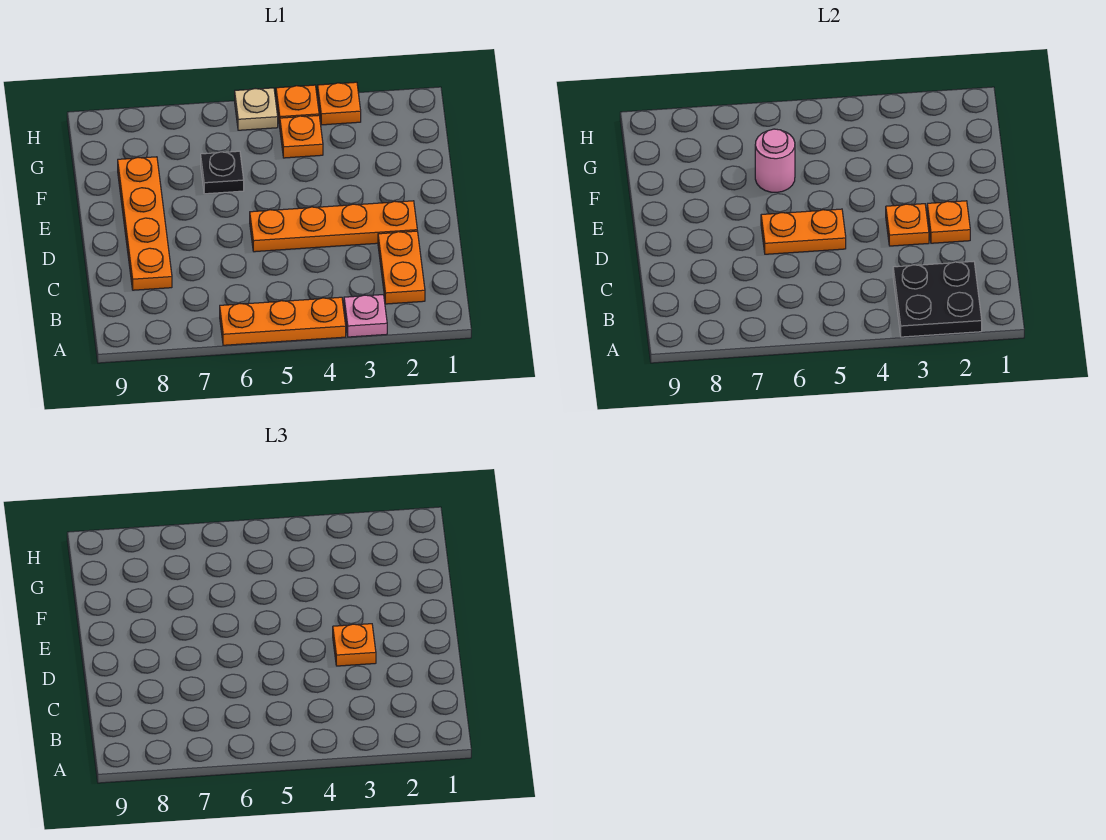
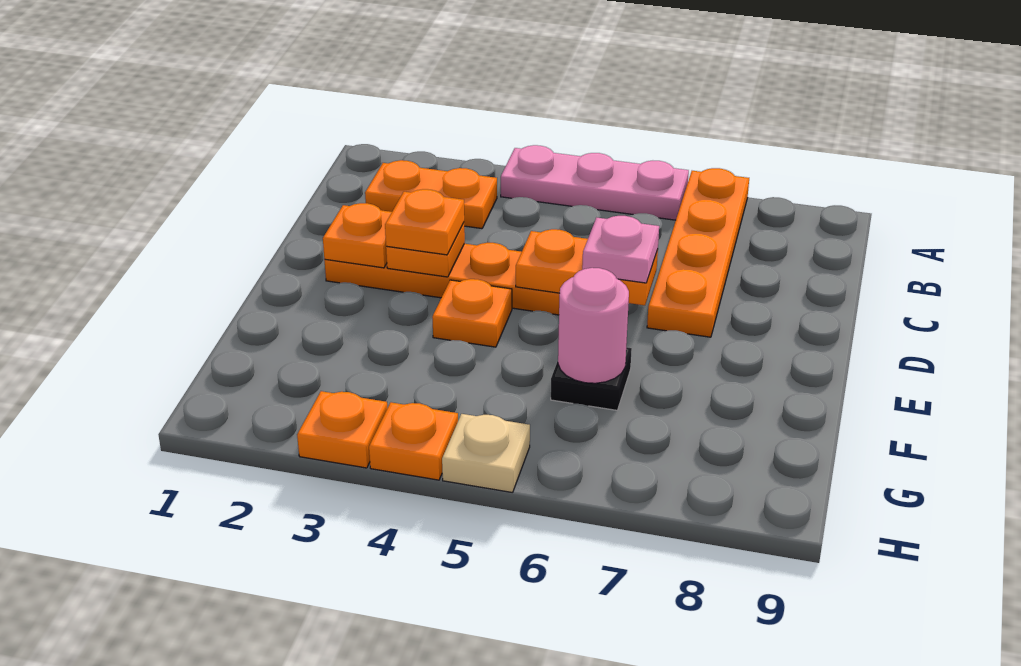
black plate A2:B3 level 2 -> none
pink plate A3 level 1 -> pink plate D6 level 3
orange plate A4:A6 level 1 -> pink plate A4:A6 level 1
orange plate B2:C2 level 1 -> orange plate B2:B3 level 1
orange plate C8:F8 level 1 -> orange plate A7:D7 level 1
orange plate G4 level 1 -> orange plate E4 level 1

